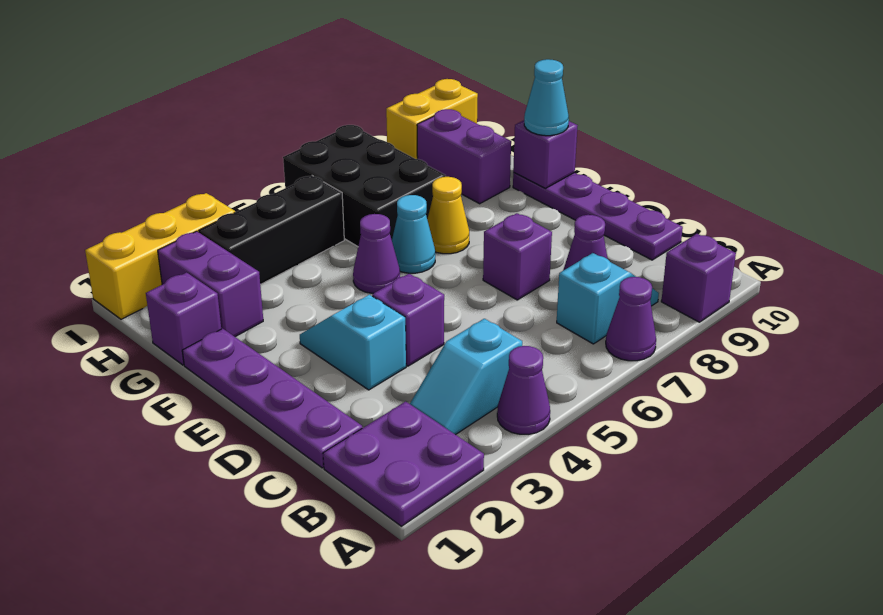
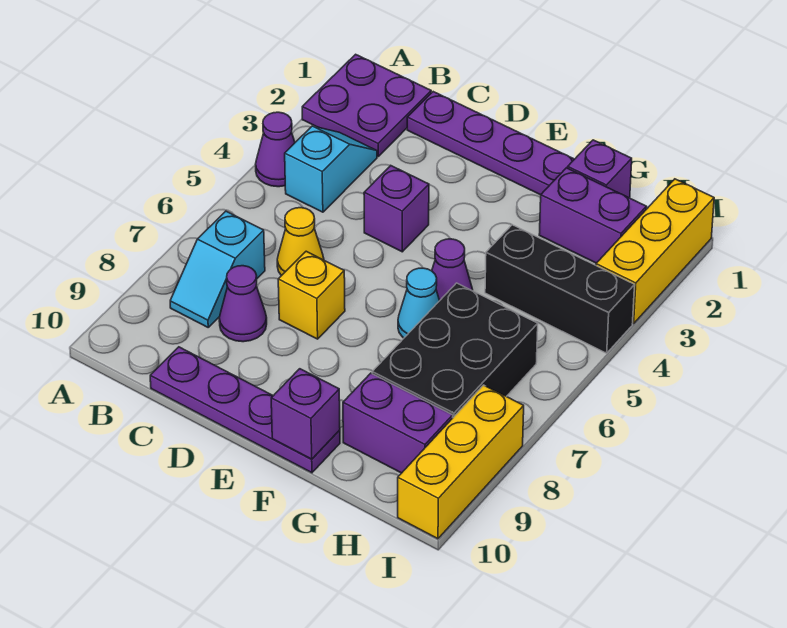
purple cone A7 level 1 -> none
purple brick A9 level 1 -> none
cyan slope D3:E3 level 1 top D -> none
purple brick D7 level 1 -> yellow brick D7 level 1
yellow cone F7 level 1 -> yellow cone C6 level 1
cyan cone F10 level 3 -> none
black brick G6:I7 level 1 -> black brick G6:H8 level 1
black brick H3:H5 level 1 -> black brick G4:I4 level 1
yellow brick I9:I10 level 1 -> yellow brick I8:I10 level 1

